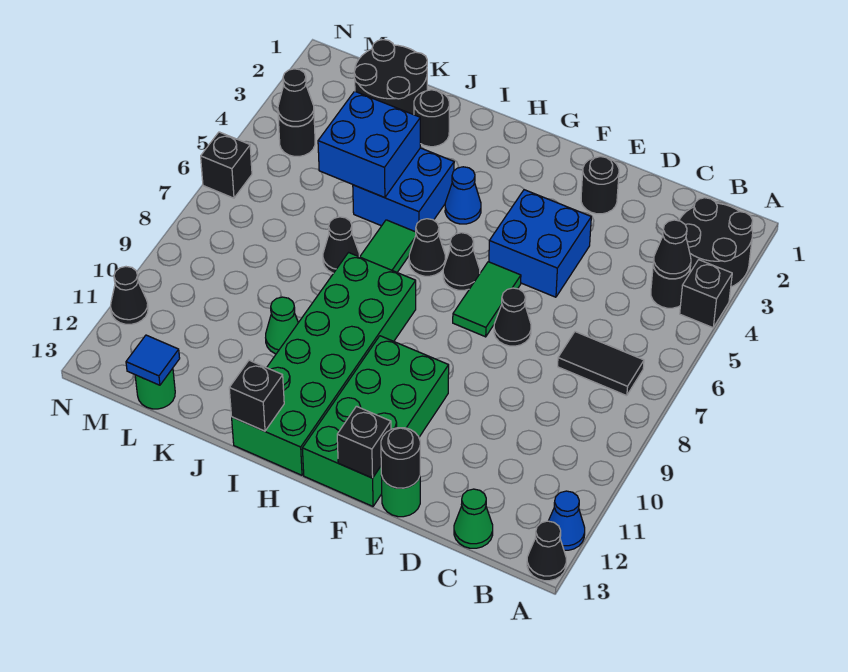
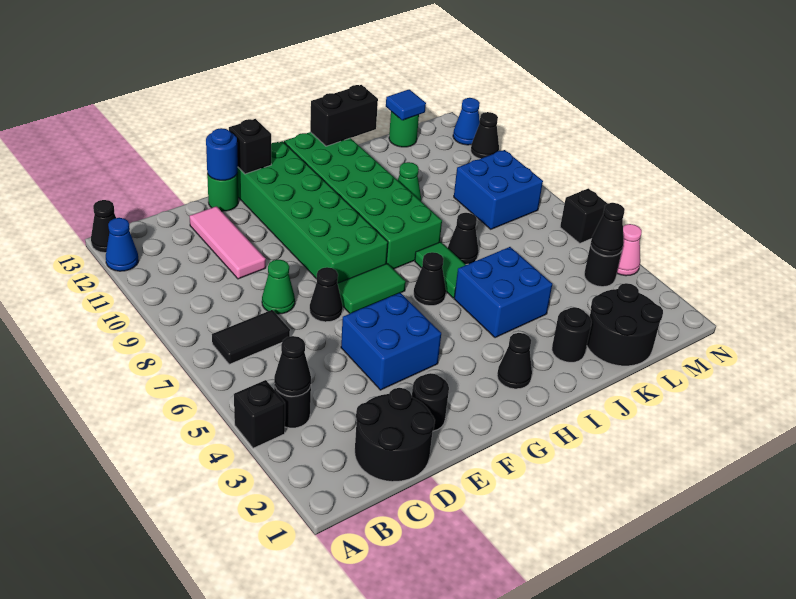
black round brick A2:B3 level 1 -> black round brick C1:D2 level 1
green cone C13 level 1 -> green cone D8 level 1
none -> pink tile D10:D12 level 1
black round brick E13 level 2 -> blue round brick E13 level 2
green tile F6:F7 level 1 -> green tile F7:G7 level 1
green brick F10:G13 level 1 -> green brick F8:G13 level 1
black cone G6 level 1 -> black cone H2 level 1
blue cone H4 level 1 -> blue cone N12 level 1
black brick I13 level 2 -> black brick I13:J13 level 2
blue brick J4:K5 level 2 -> blue brick L8:M9 level 1
none -> pink cone N4 level 1

